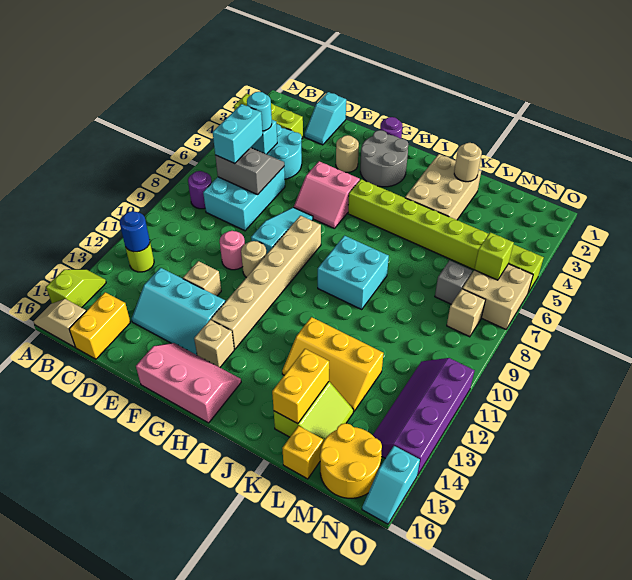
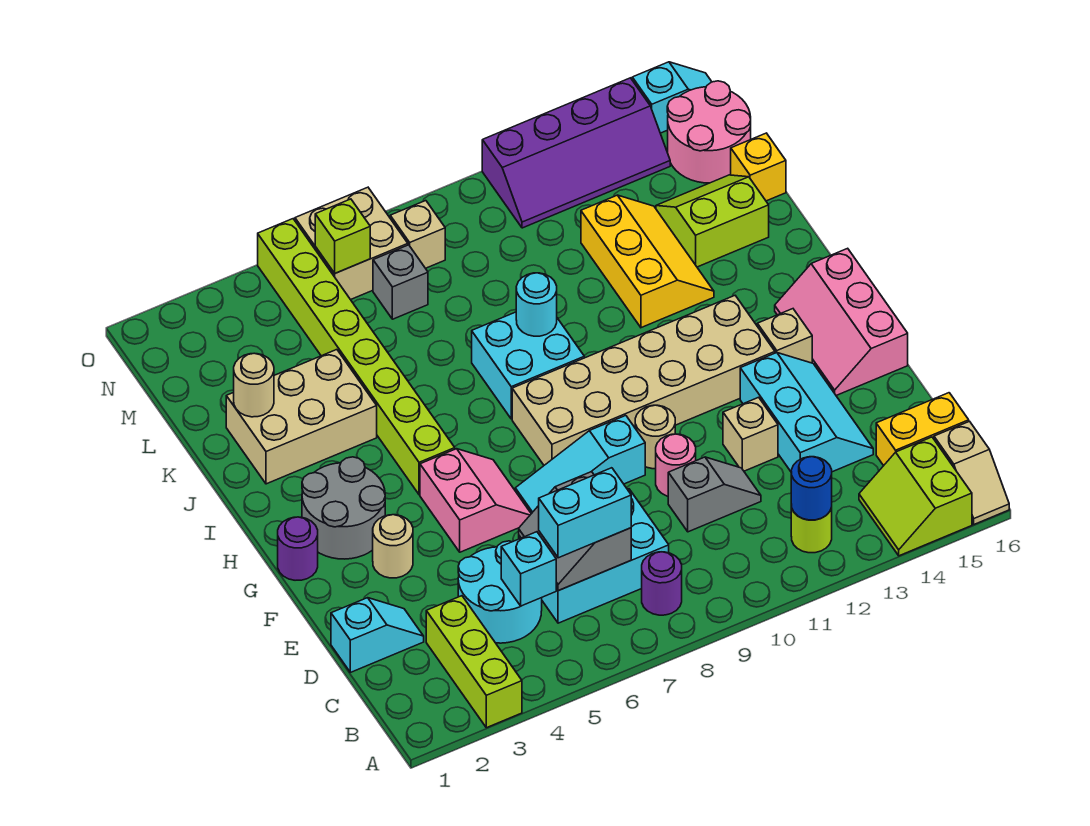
lime slope A14:A15 level 1 top 15 -> lime slope A14:B15 level 1 top 15
cyan round brick C5 level 3 -> cyan round brick J9 level 2
none -> grey slope D10:D11 level 1 top 10
tan brick G8:G13 level 1 -> tan brick G8:H13 level 1
yellow brick K14:K15 level 2 -> none
yellow round brick M15:N16 level 1 -> pink round brick M15:N16 level 1

